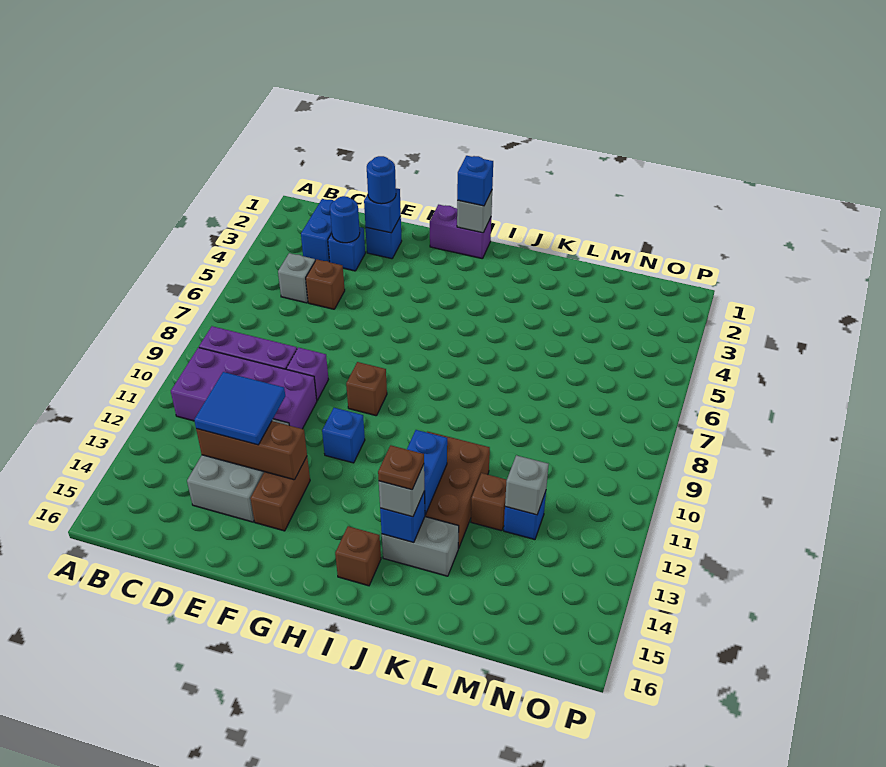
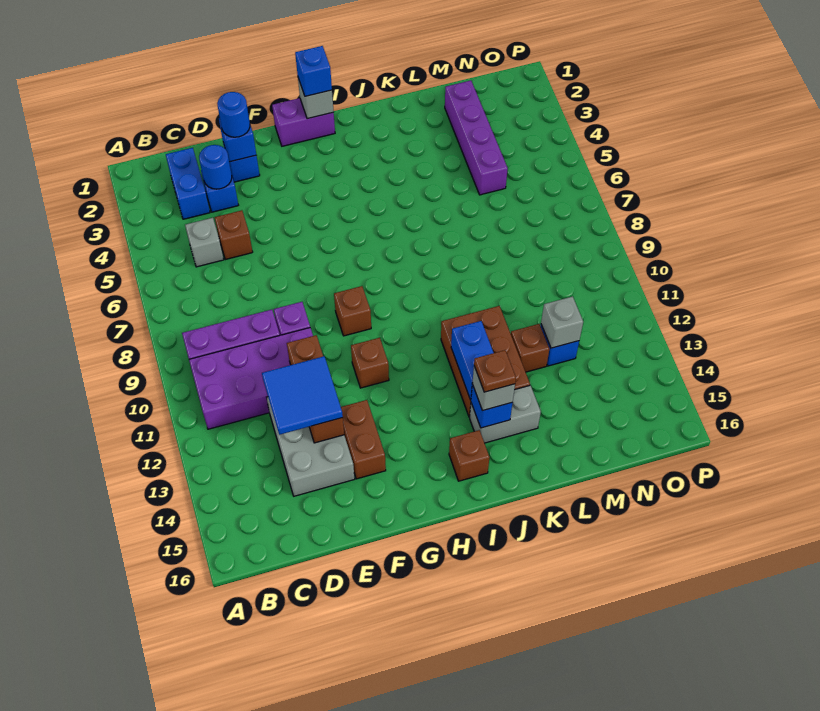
brown brick D13:F13 level 2 -> brown brick E11:E13 level 2
blue brick G11 level 1 -> brown brick G11 level 1
none -> purple brick M2:M5 level 1

